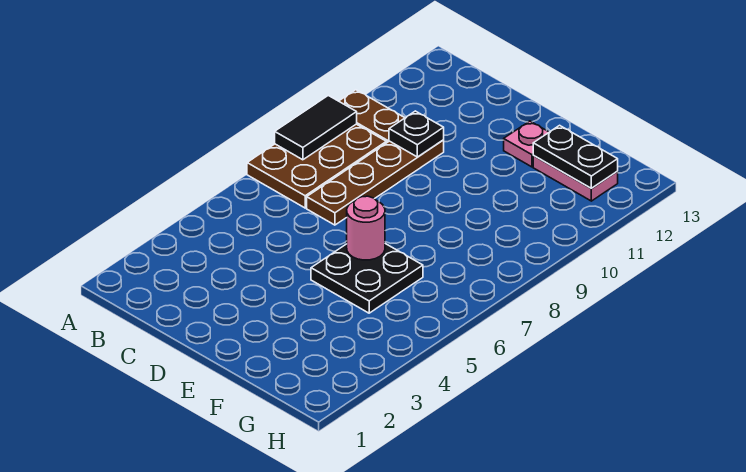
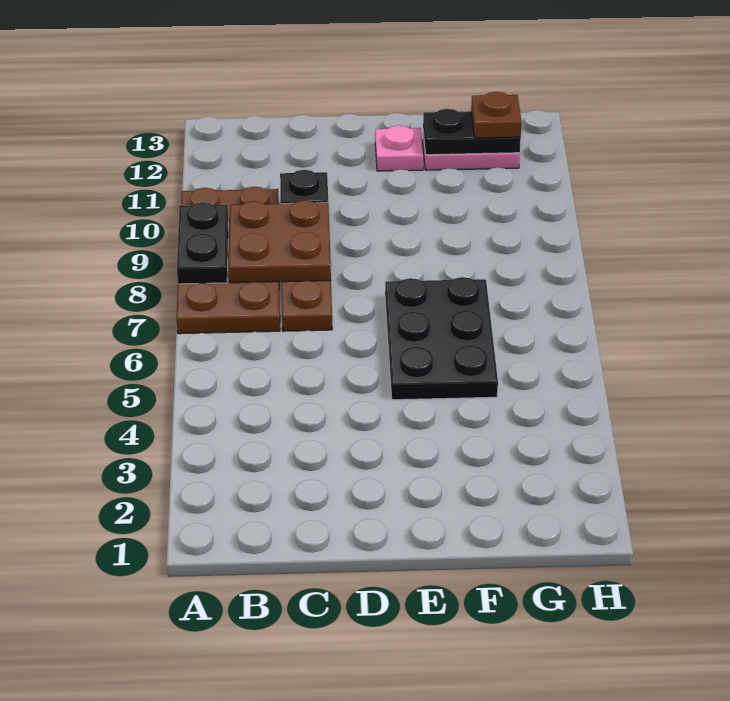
black tile A8:A9 level 2 -> black plate A8:A9 level 2
none -> brown plate B8:C9 level 2
black plate E5:F6 level 1 -> black plate E5:F7 level 1
pink round brick E6 level 2 -> none
none -> brown plate G12 level 3

